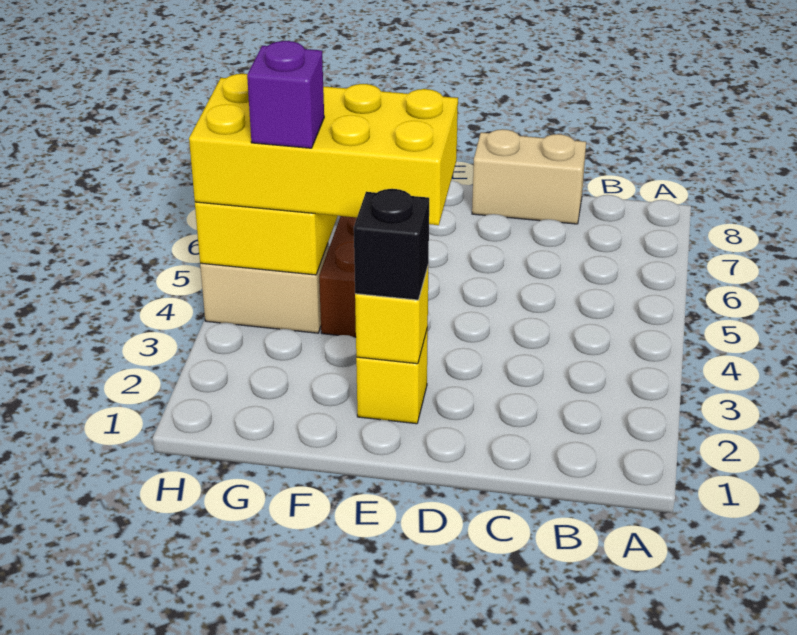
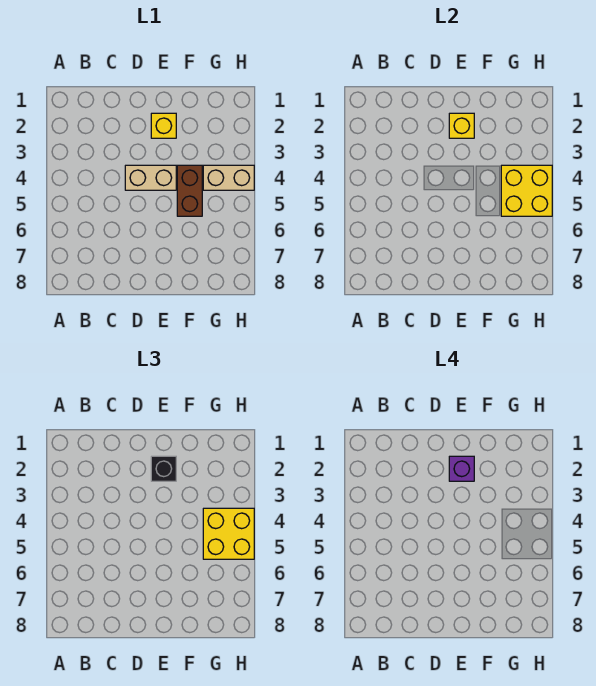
tan brick C8:D8 level 1 -> tan brick D4:E4 level 1
yellow brick E4:H5 level 3 -> yellow brick G4:H5 level 3
purple brick G4 level 4 -> purple brick E2 level 4

